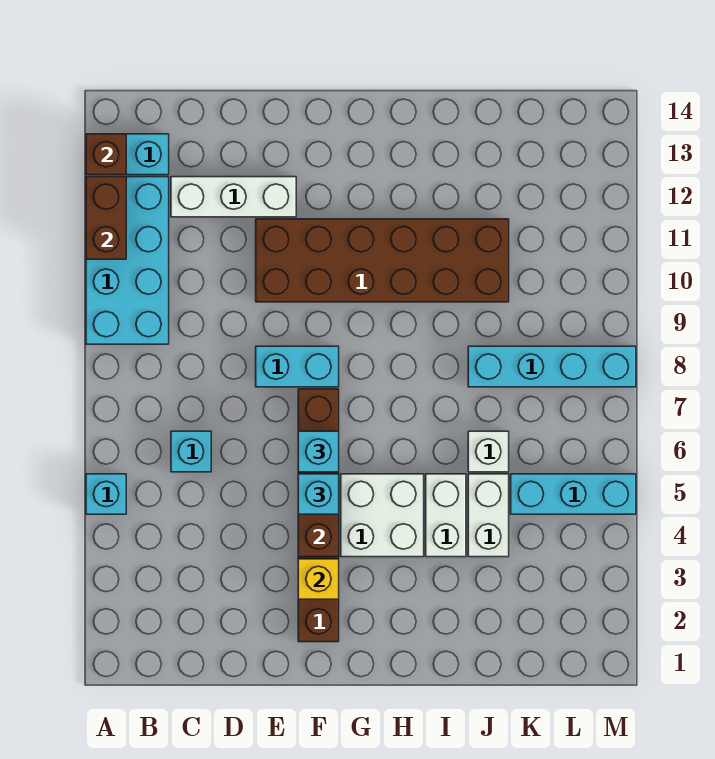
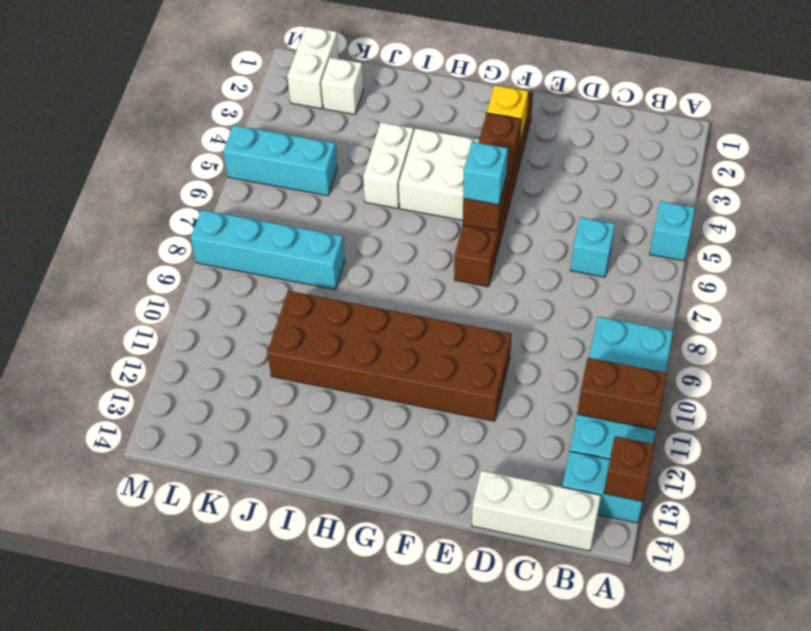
brown brick A11:A12 level 2 -> brown brick A11:B11 level 2
white brick C12:E12 level 1 -> white brick B14:D14 level 1
cyan brick E8:F8 level 1 -> none
cyan brick F5 level 3 -> none
white brick J4:J5 level 1 -> white brick L1:L2 level 1
white brick J6 level 1 -> white brick K2 level 1

